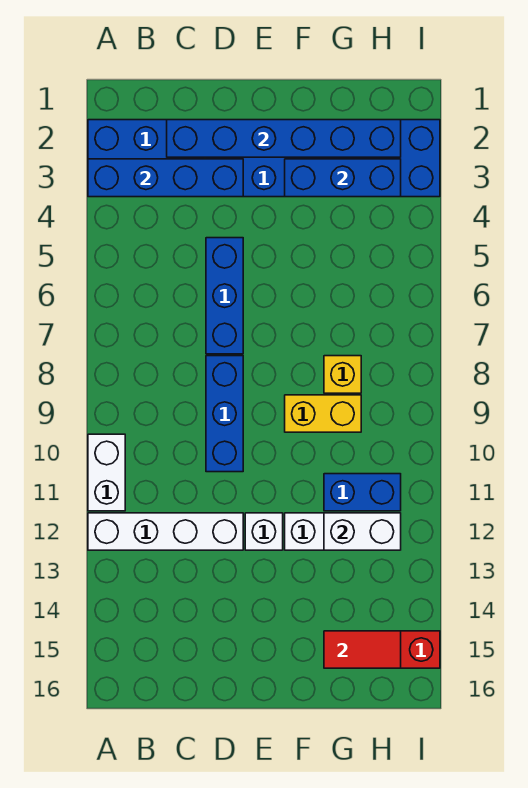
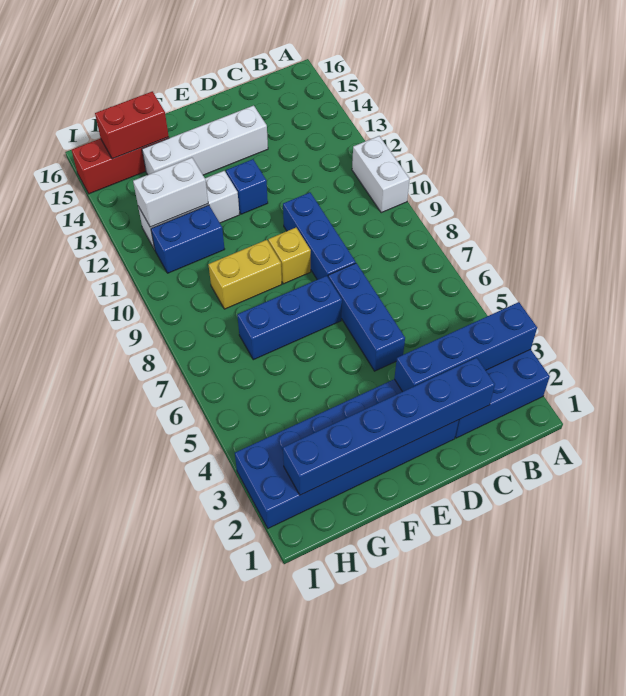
white brick A12:D12 level 1 -> white brick D14:G14 level 1
white brick E12 level 1 -> blue brick E12 level 1
blue brick F3:H3 level 2 -> blue brick E7:G7 level 1
yellow brick G8 level 1 -> yellow brick E9 level 1
red tile G15:H15 level 2 -> red brick G15:H15 level 2

